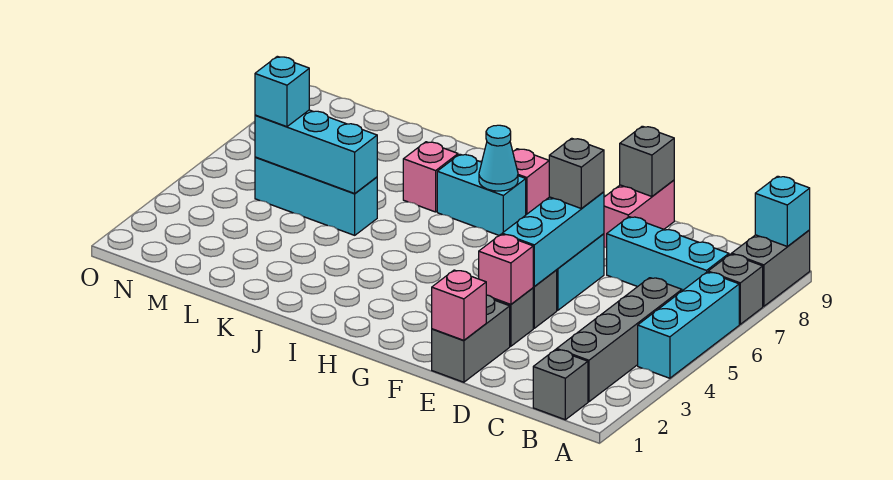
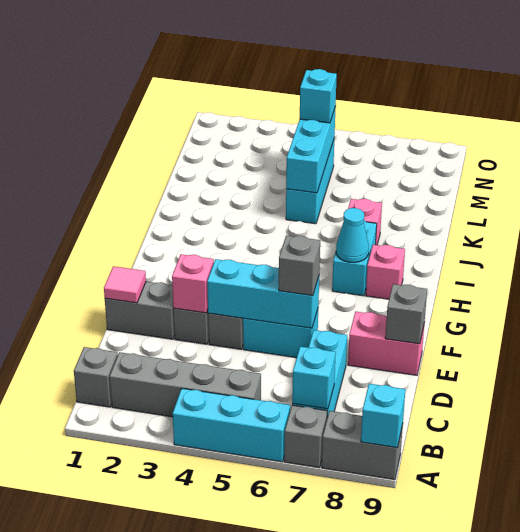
none -> cyan brick B7 level 2
pink brick E1 level 2 -> pink tile E1 level 2

